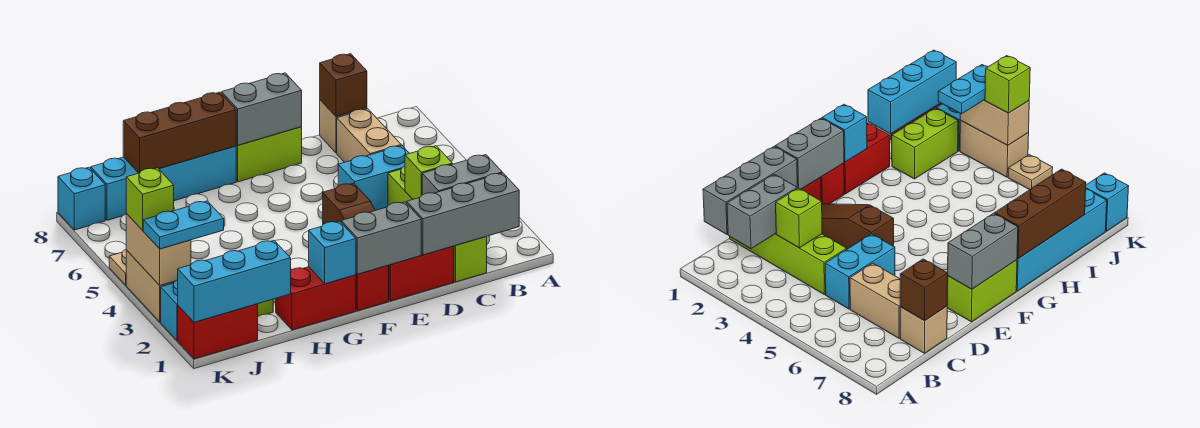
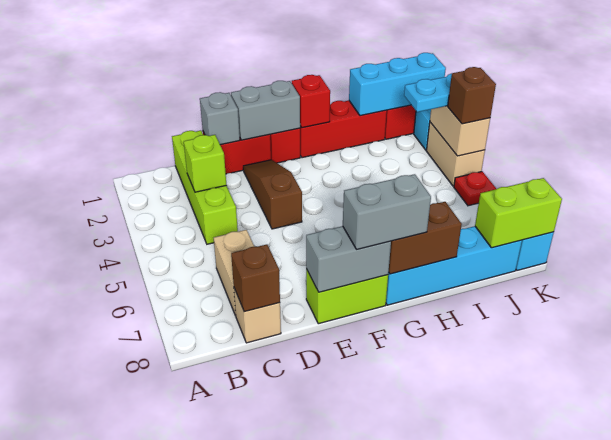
grey brick B1:D1 level 2 -> grey brick D1 level 2
grey brick B2:C2 level 2 -> grey brick F8:G8 level 3
cyan brick C5:D5 level 1 -> none
red brick G1:H1 level 1 -> red brick G1:I1 level 1
cyan brick G1 level 2 -> red brick G1 level 2
brown brick G8:I8 level 2 -> brown brick G8:H8 level 2
lime brick I2:J2 level 1 -> lime brick J8:K8 level 2
lime brick K4 level 3 -> brown brick K4 level 3
tan plate K5 level 1 -> red plate K5 level 1

